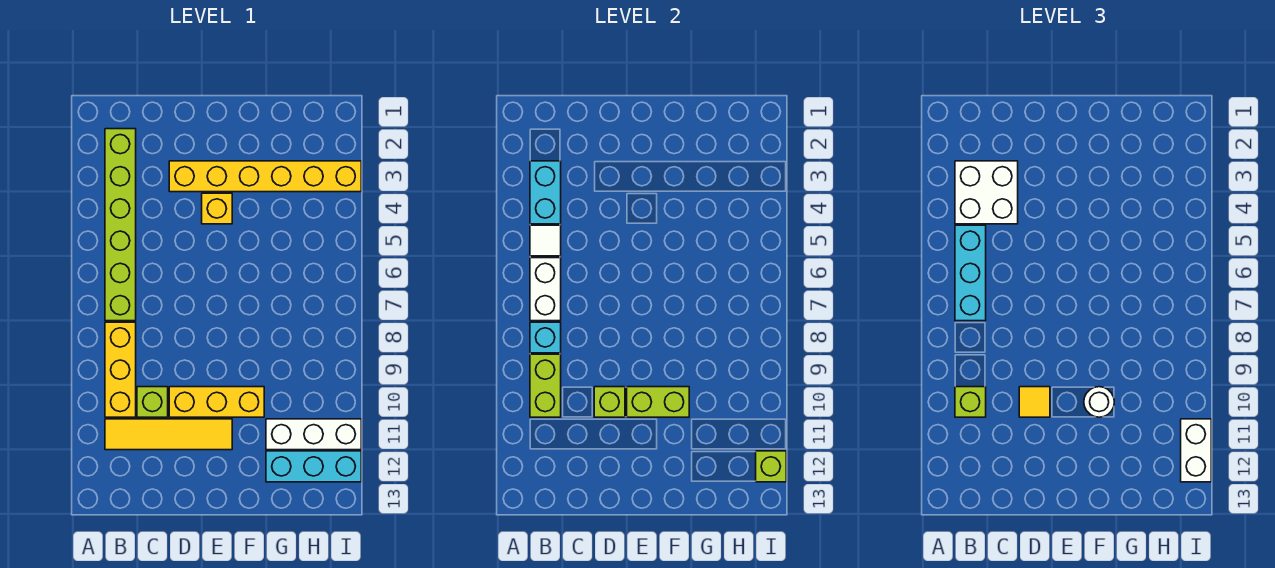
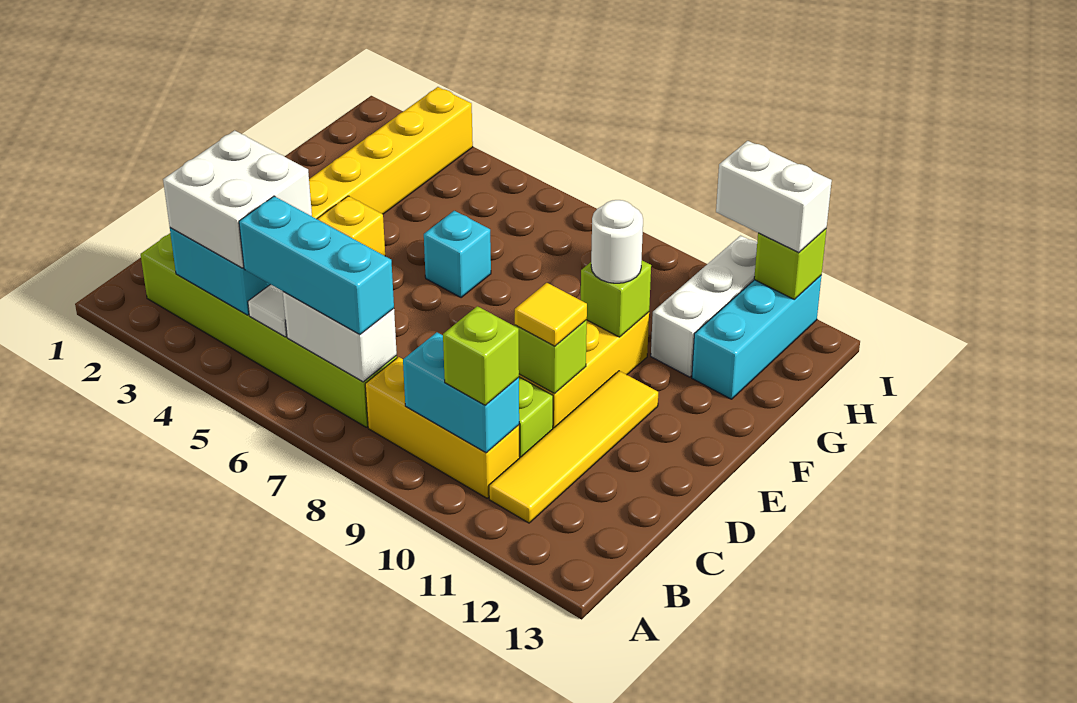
cyan brick B8 level 2 -> cyan brick F6 level 1
lime brick B9:B10 level 2 -> cyan brick B9:B10 level 2
lime brick E10:F10 level 2 -> lime brick F10 level 2

